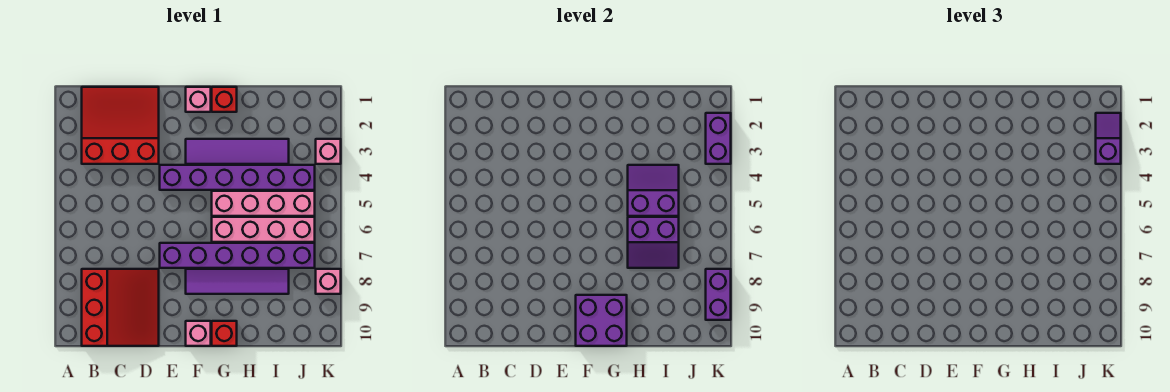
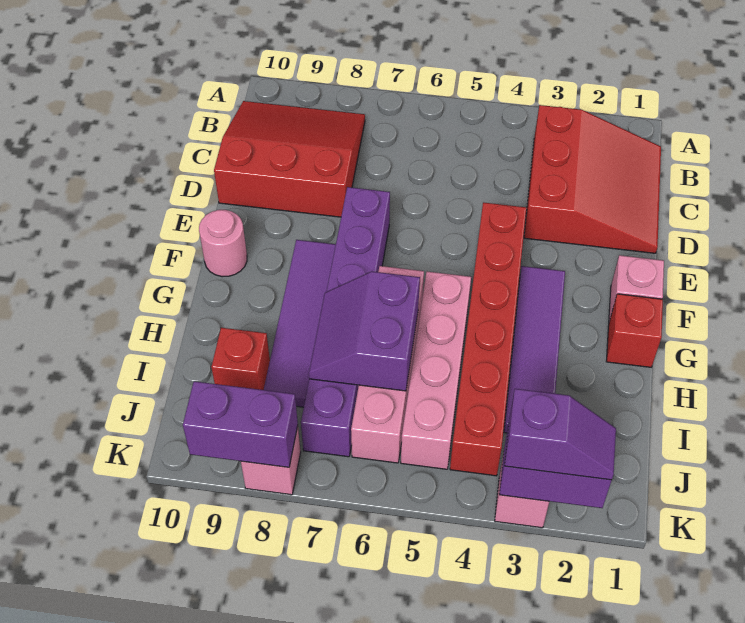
red slope B8:D10 level 1 top B -> red slope B8:D10 level 1 top D
purple brick E4:J4 level 1 -> red brick E4:J4 level 1
purple brick F9:G10 level 2 -> none
pink brick F10 level 1 -> pink round brick F10 level 1
red brick G10 level 1 -> red brick I9 level 1
purple slope H4:I5 level 2 top 5 -> none

